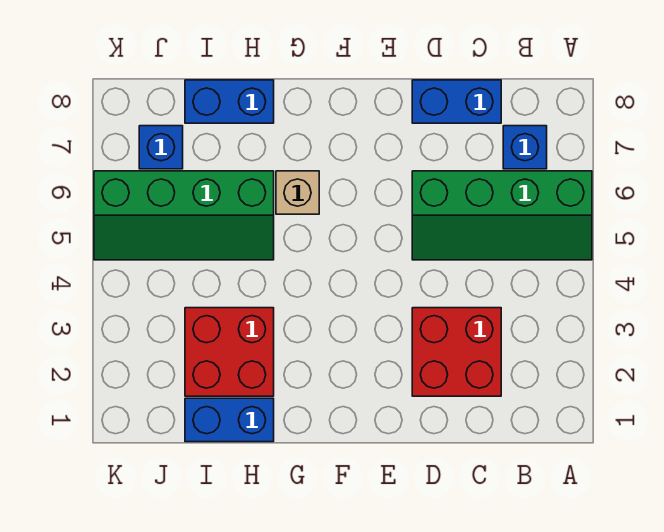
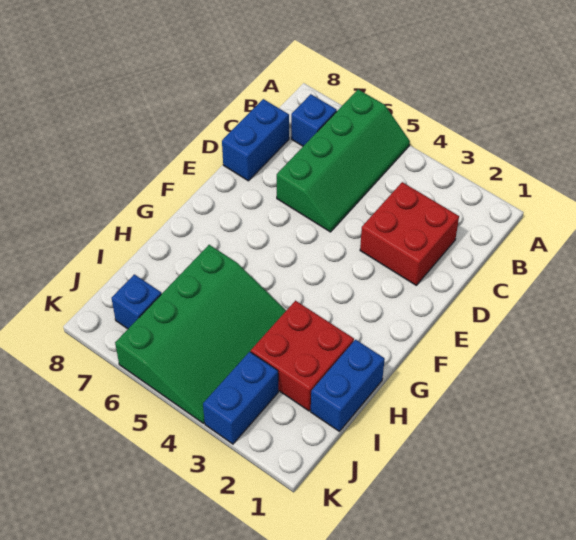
tan brick G6 level 1 -> none
green slope H5:K6 level 1 top 6 -> green slope H4:K6 level 1 top 6
blue brick H8:I8 level 1 -> blue brick J3:K3 level 1

